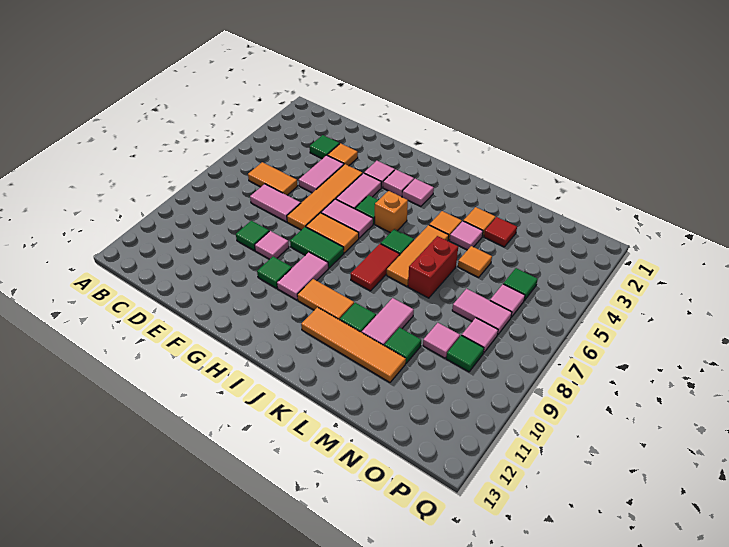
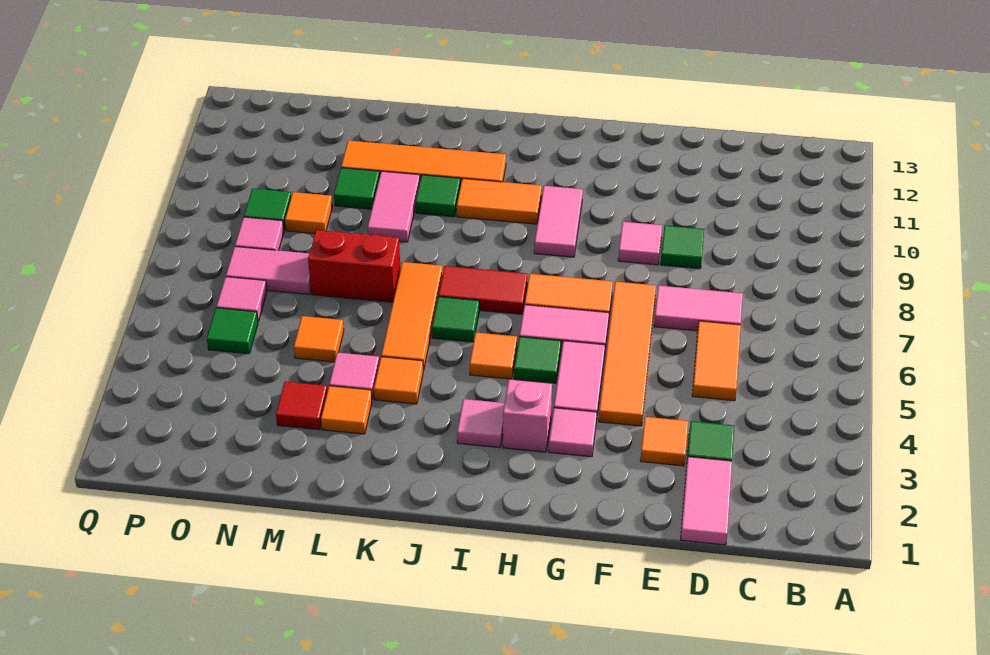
orange tile C6:D6 level 1 -> orange tile D5:D6 level 1
pink tile E4:E5 level 1 -> pink tile D1:D2 level 1
green tile G8:H8 level 1 -> none
green tile G10 level 1 -> none
pink tile H3 level 1 -> pink brick H3 level 1
orange brick I5 level 1 -> orange tile I5 level 1
red tile J7:J8 level 1 -> red tile I7:J7 level 1
red brick L6:L7 level 1 -> red brick L7:M7 level 1
pink tile N9 level 1 -> orange tile N9 level 1

